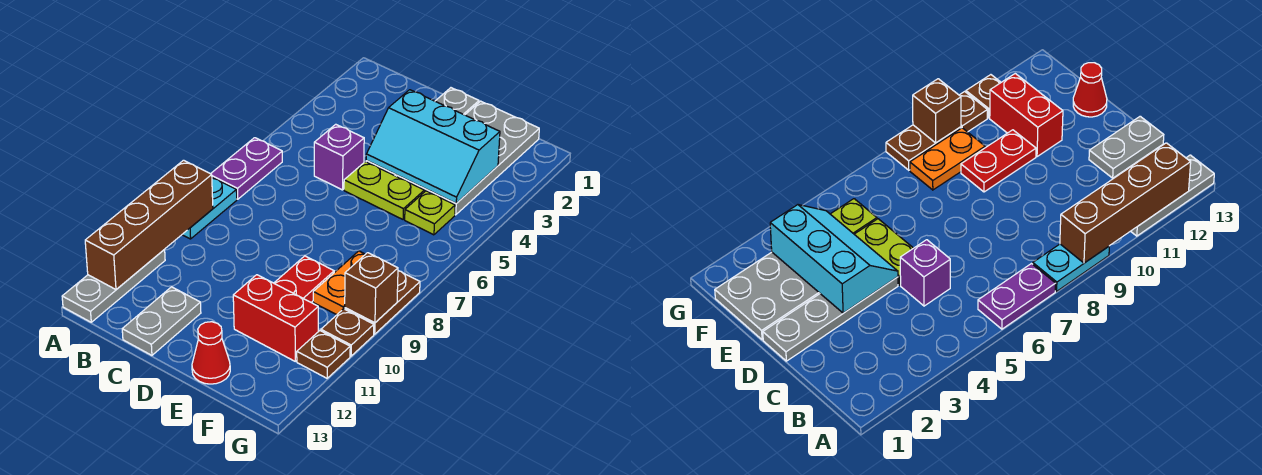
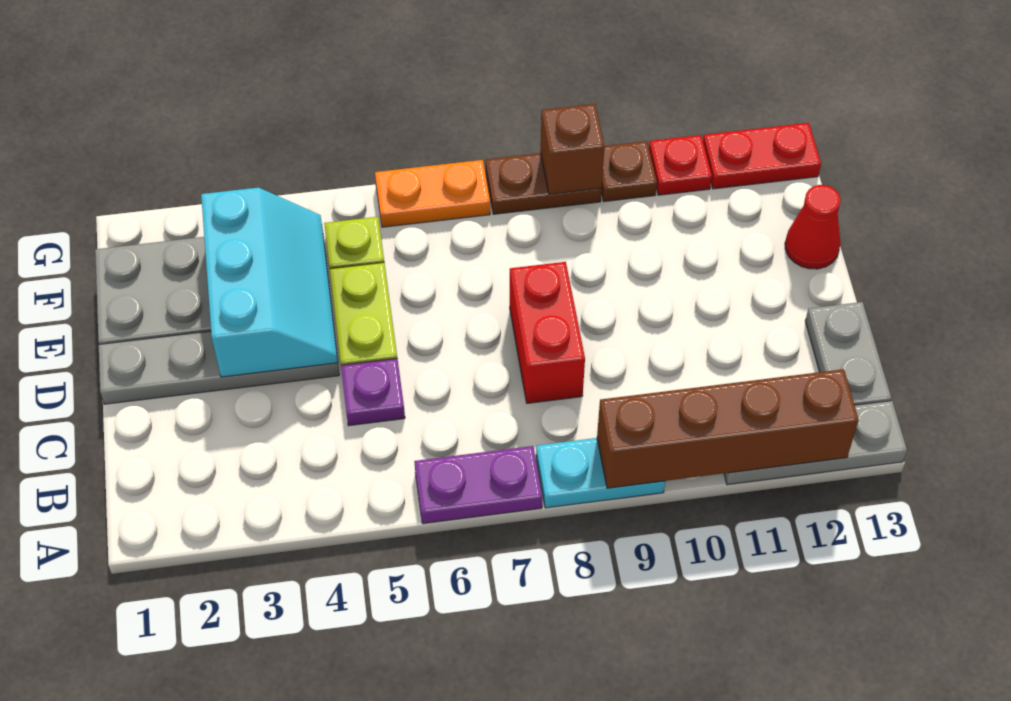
purple brick C5 level 1 -> purple plate C5 level 1
grey plate C12:C13 level 1 -> grey plate B13:C13 level 1
red plate E9:E10 level 1 -> red plate G12:G13 level 1
red brick E11:F11 level 1 -> red brick C8:D8 level 1
orange plate F8:F9 level 1 -> orange plate G6:G7 level 1
brown plate G11 level 1 -> red plate G11 level 1

